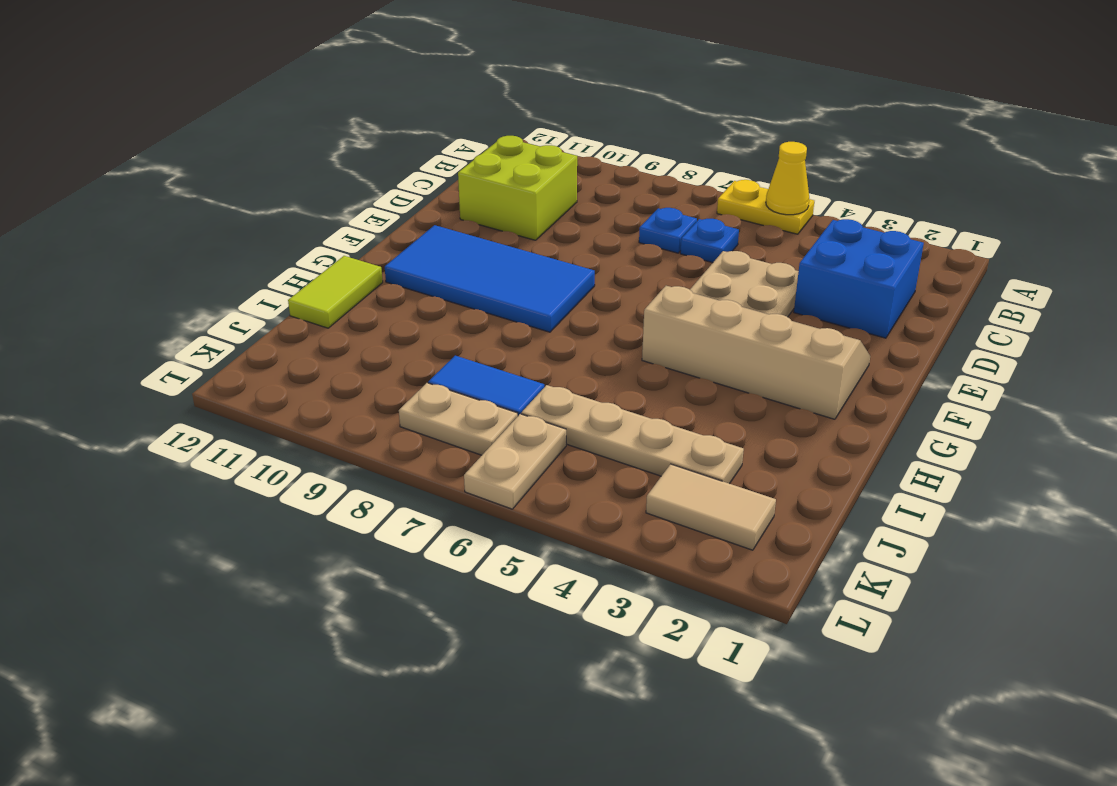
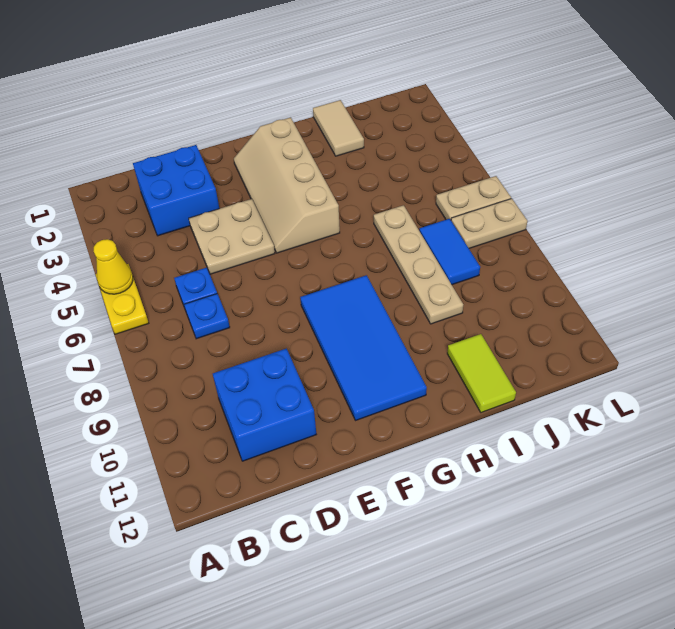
lime brick C10:D11 level 1 -> blue brick C10:D11 level 1
lime tile H12:I12 level 1 -> lime tile I11:I12 level 1
tan plate J3:J6 level 1 -> tan plate I6:I9 level 1
tan tile K2:K3 level 1 -> tan tile I1:I2 level 1
tan plate K7:K8 level 1 -> tan plate K7:L7 level 1

